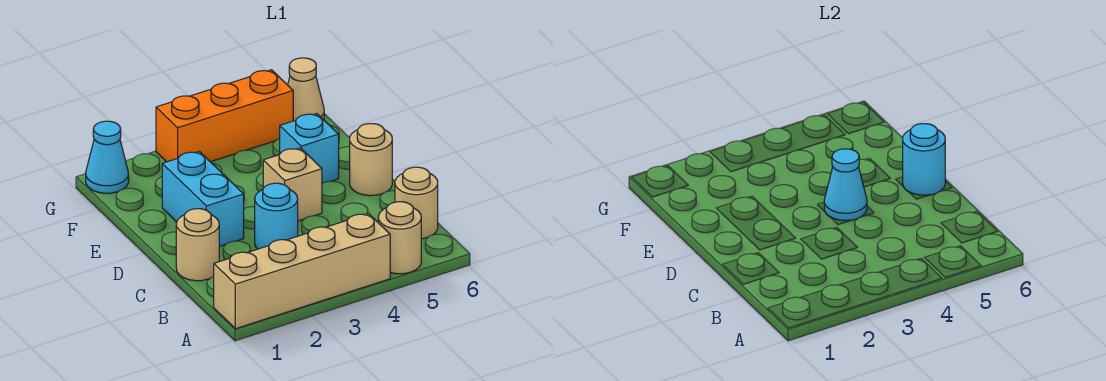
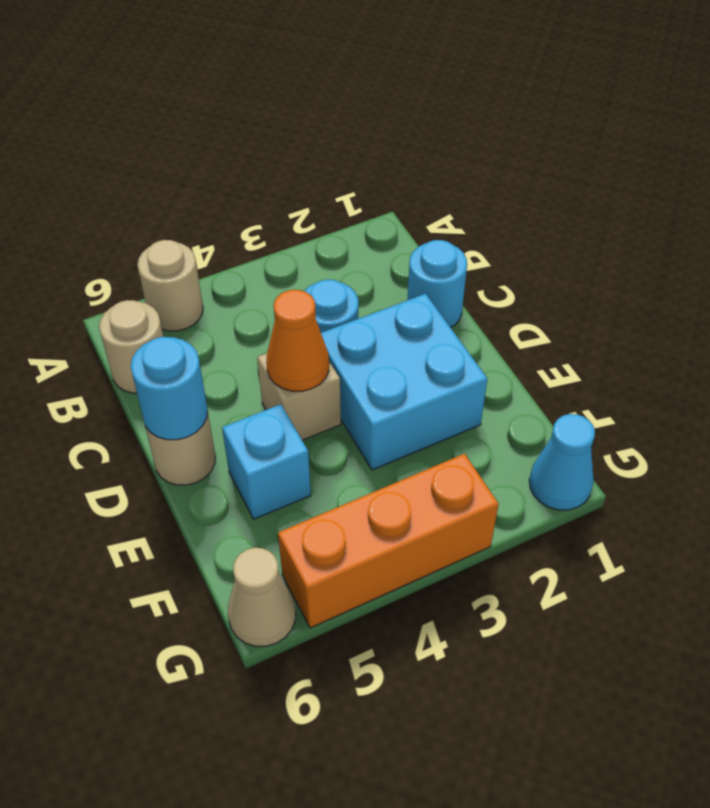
tan brick A1:A4 level 1 -> none
tan round brick C1 level 1 -> cyan round brick C1 level 1
cyan brick D2:E2 level 1 -> cyan brick D2:E3 level 1
cyan cone D4 level 2 -> orange cone D4 level 2

